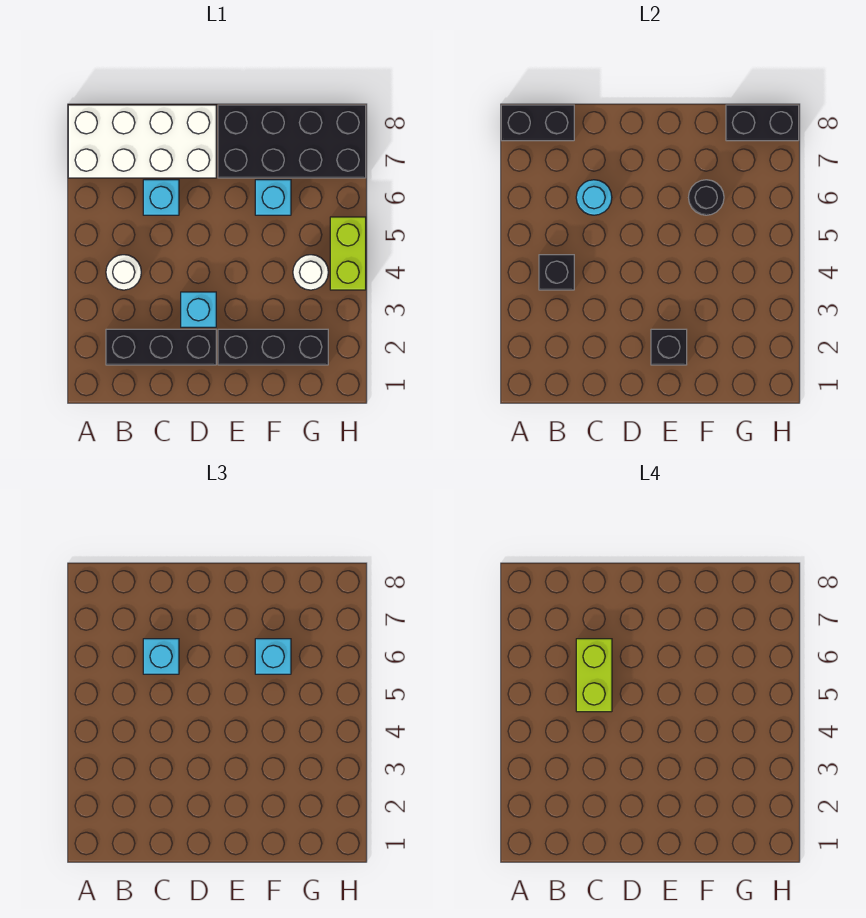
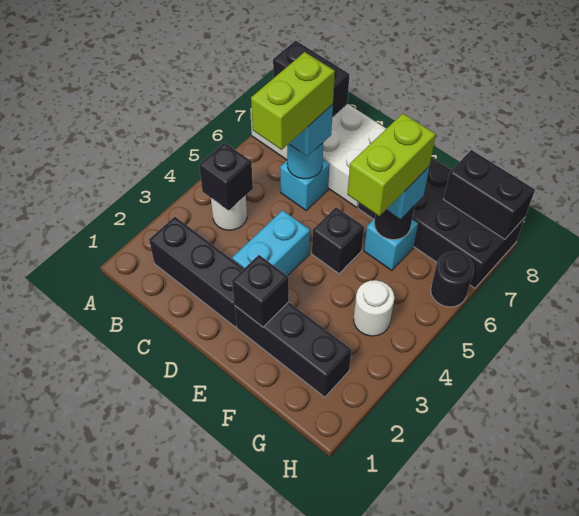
cyan brick D3 level 1 -> cyan brick D3:D4 level 1
none -> black brick E5 level 1
lime brick H4:H5 level 1 -> lime brick F5:F6 level 4
none -> black round brick H6 level 1

